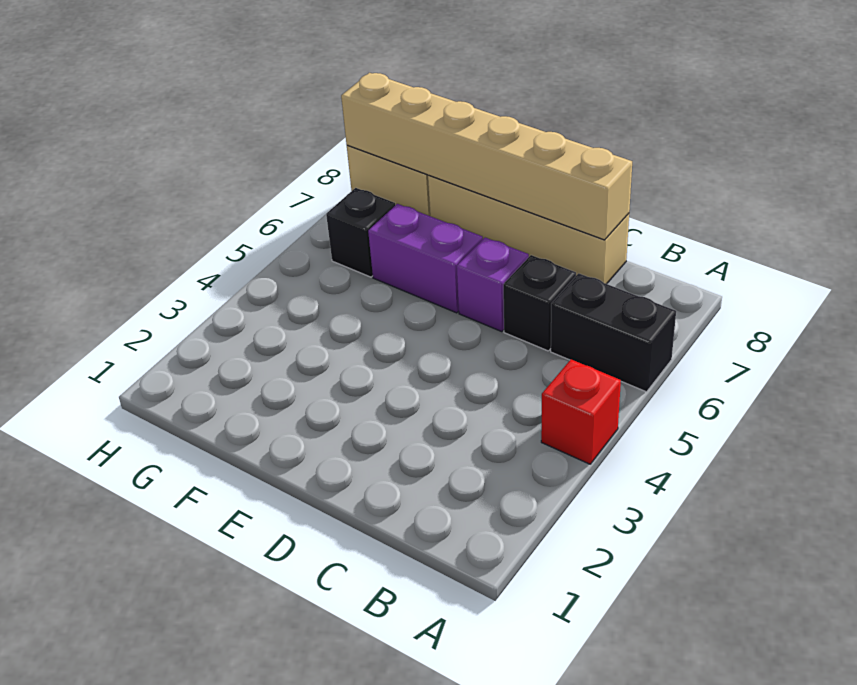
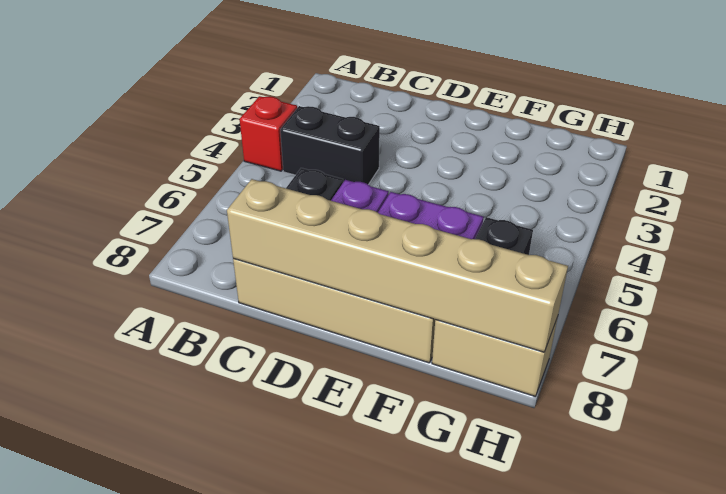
black brick A6:B6 level 1 -> black brick B4:C4 level 1

